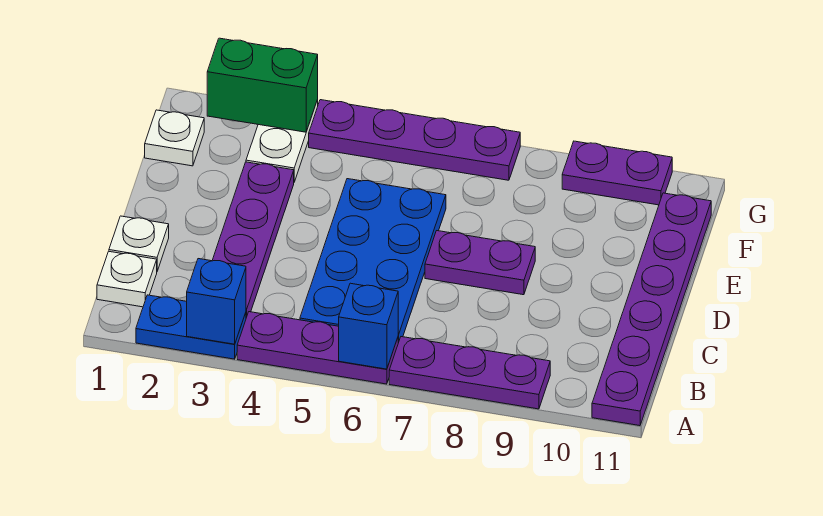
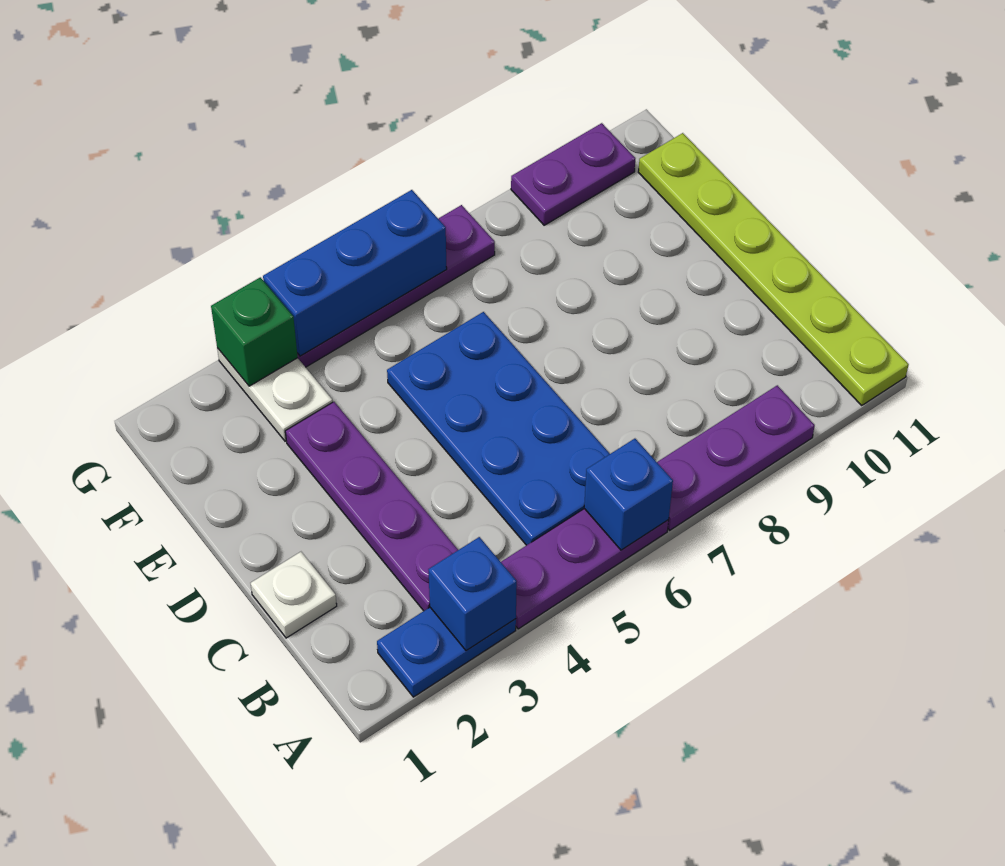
purple plate A11:F11 level 1 -> lime plate A11:F11 level 1
white plate B1 level 1 -> none
purple plate D7:D8 level 1 -> none
white plate F1 level 1 -> none
green brick G2:G3 level 2 -> green brick G3 level 2
none -> blue brick G4:G6 level 2

